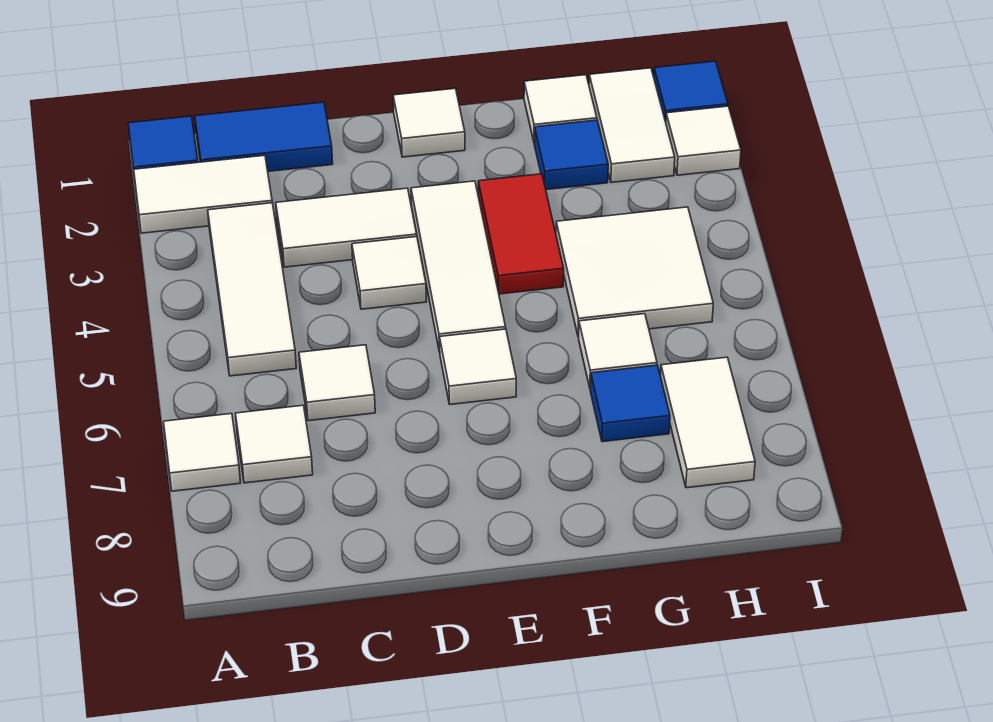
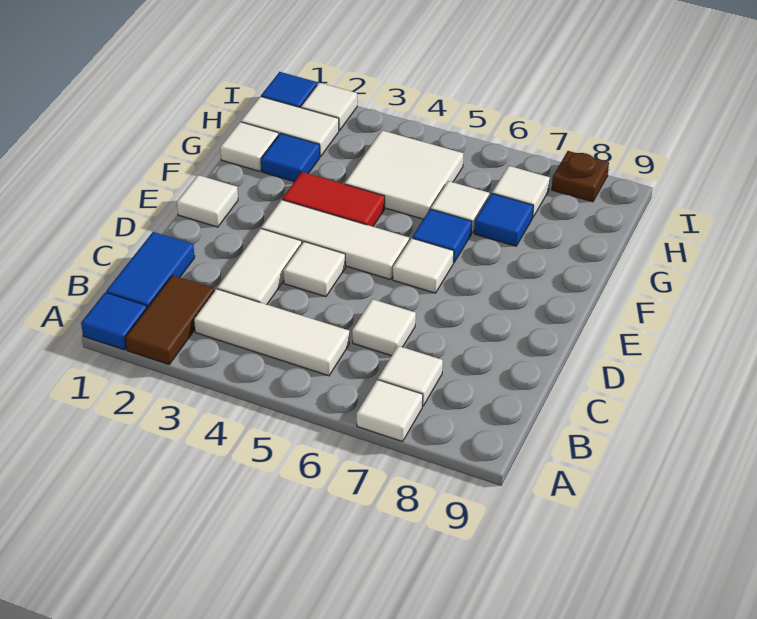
white tile A2:B2 level 1 -> brown tile A2:B2 level 1
none -> blue tile F6 level 1
white tile H7:H8 level 1 -> white tile H7 level 1
none -> brown plate I8 level 1

